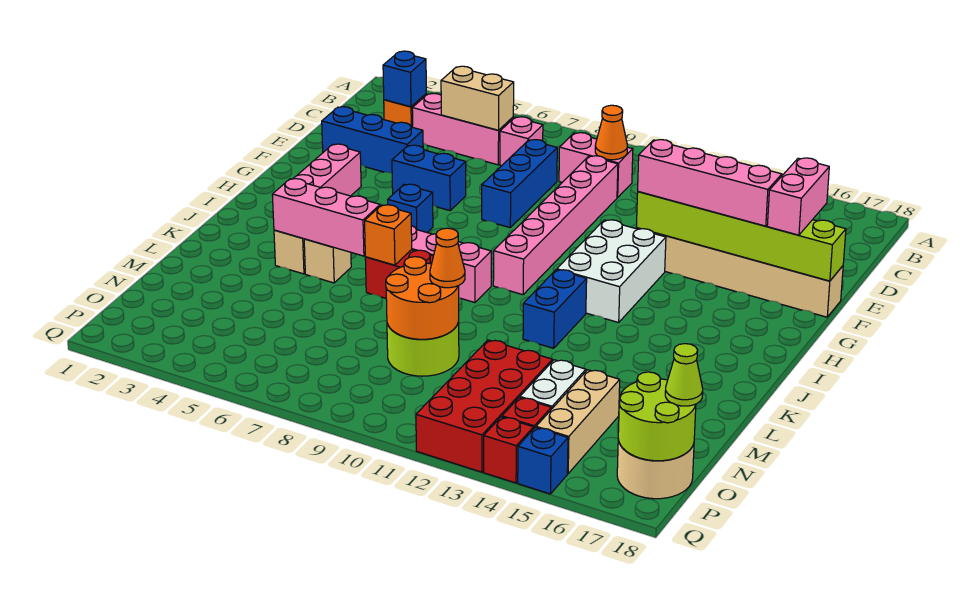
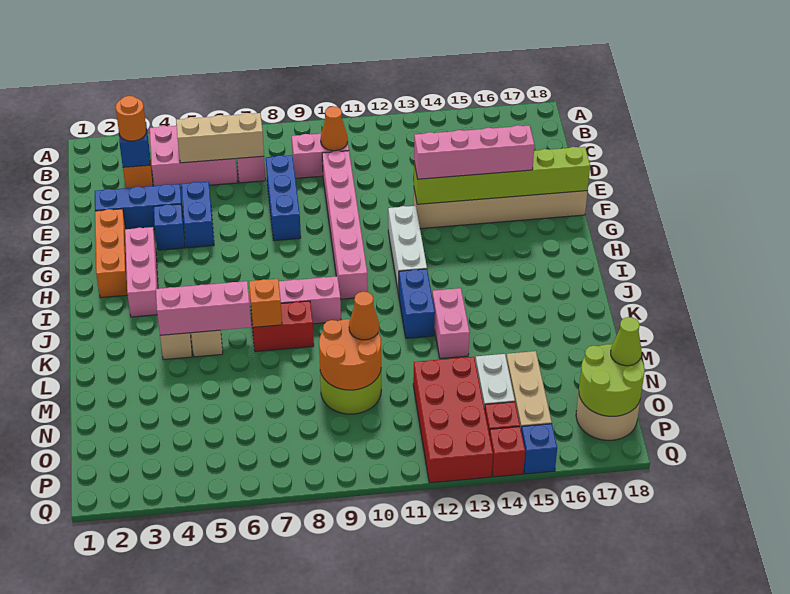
none -> orange round brick C3 level 3
pink brick C4:C6 level 1 -> pink brick B4:C6 level 1
tan brick C5:C6 level 2 -> tan brick C5:C7 level 2
pink brick E17:F17 level 3 -> pink brick K13:L13 level 1
none -> orange brick F2:H2 level 1
blue brick F5:F6 level 1 -> blue brick E5:F5 level 1
white brick G12:I13 level 1 -> white brick G12:I12 level 1
blue brick H6 level 1 -> blue brick F4 level 1

